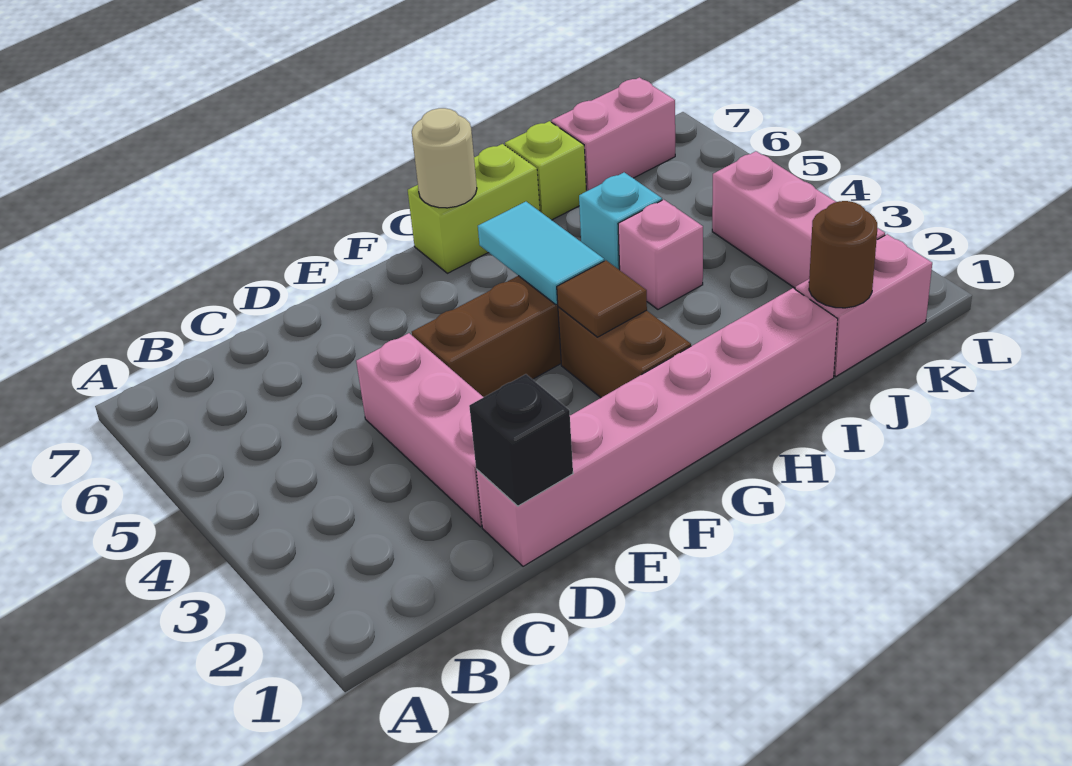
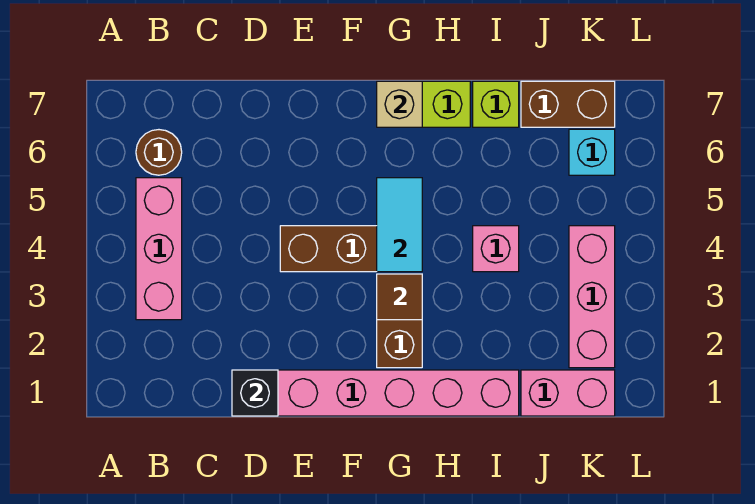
pink brick D2:D4 level 1 -> pink brick B3:B5 level 1
tan round brick G7 level 2 -> tan brick G7 level 2
cyan brick I5 level 1 -> cyan brick K6 level 1
brown round brick J1 level 2 -> brown round brick B6 level 1
pink brick J7:K7 level 1 -> brown brick J7:K7 level 1

